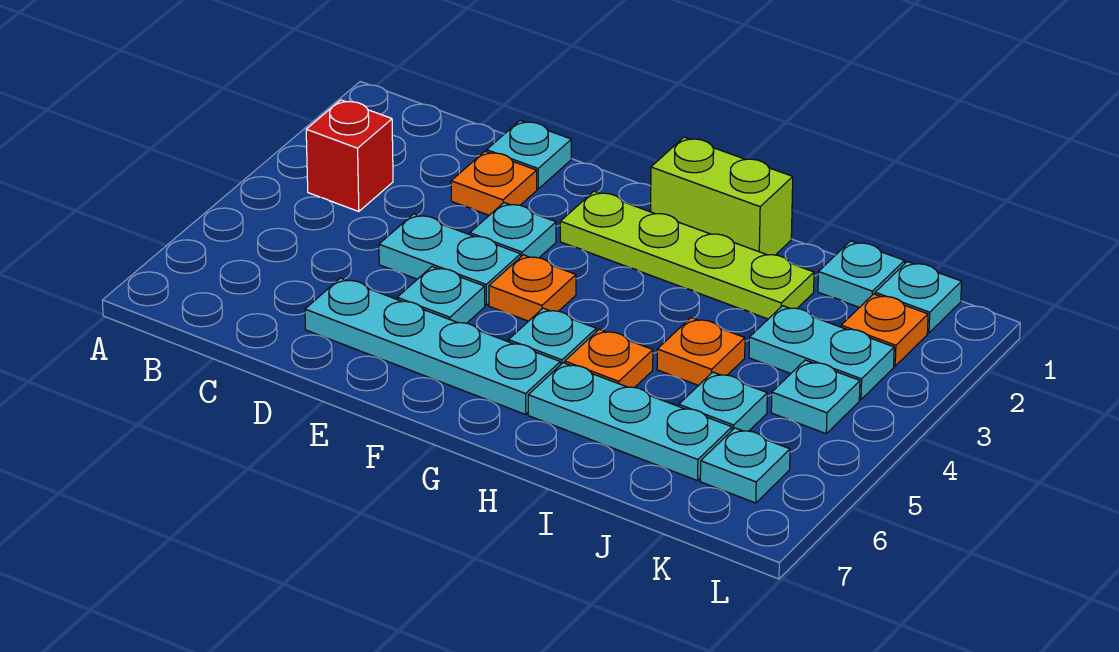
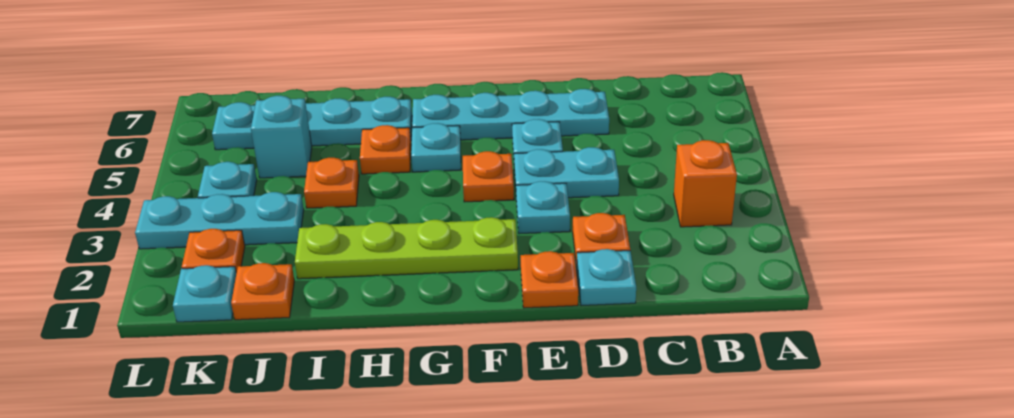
red brick B3 level 1 -> orange brick B3 level 1
none -> orange plate E1 level 1
lime brick G1:H1 level 1 -> none
cyan plate J1 level 1 -> orange plate J1 level 1
cyan plate J3:K3 level 1 -> cyan plate J3:L3 level 1
cyan plate J5 level 1 -> cyan brick J5 level 1

